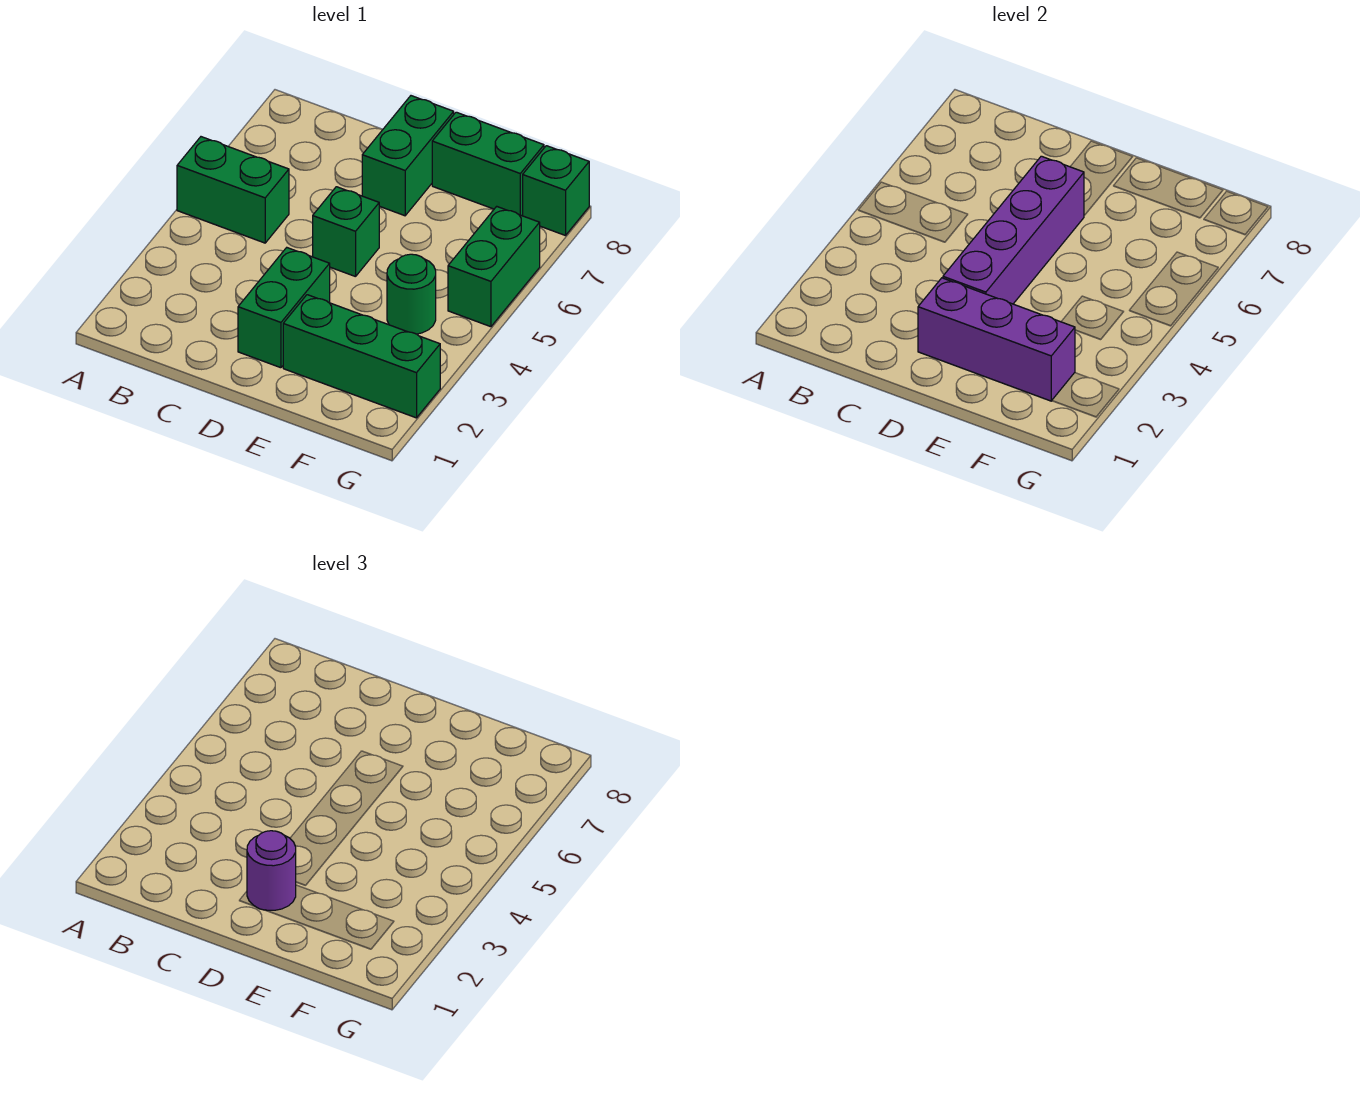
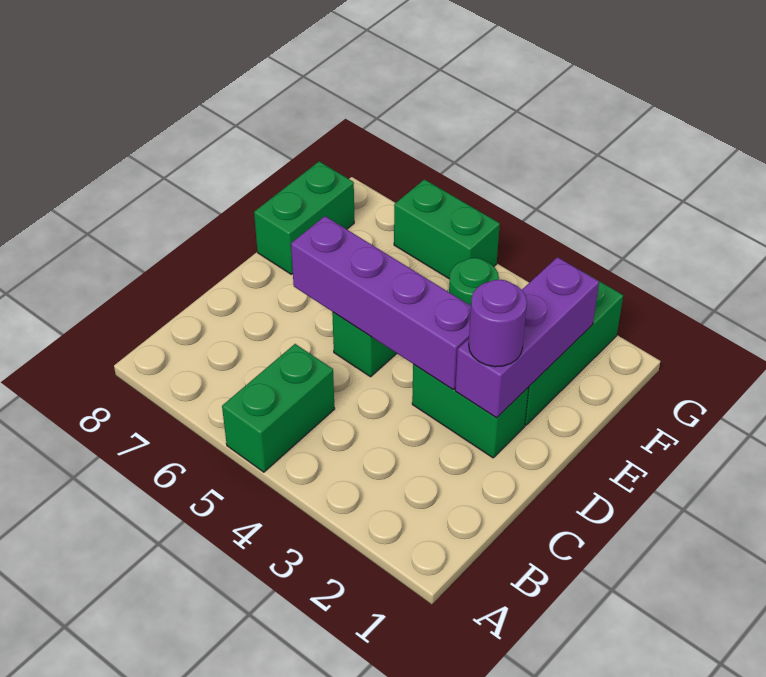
green brick D7:D8 level 1 -> none
green brick G8 level 1 -> none

